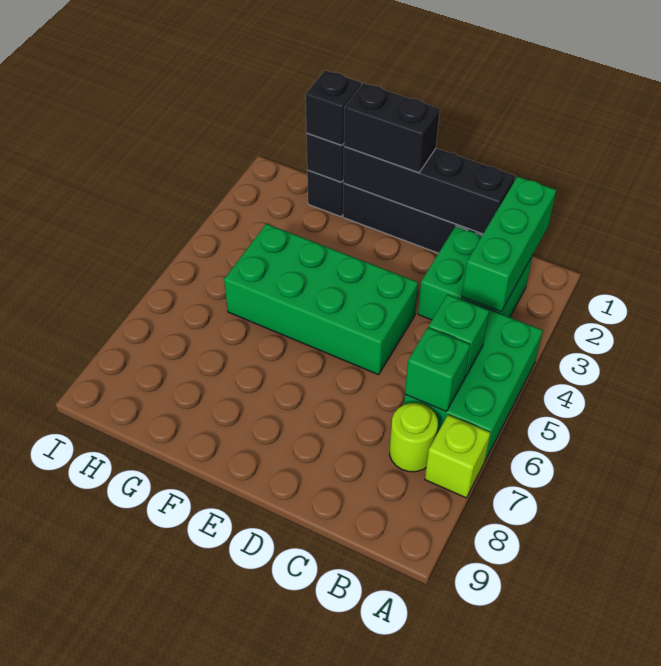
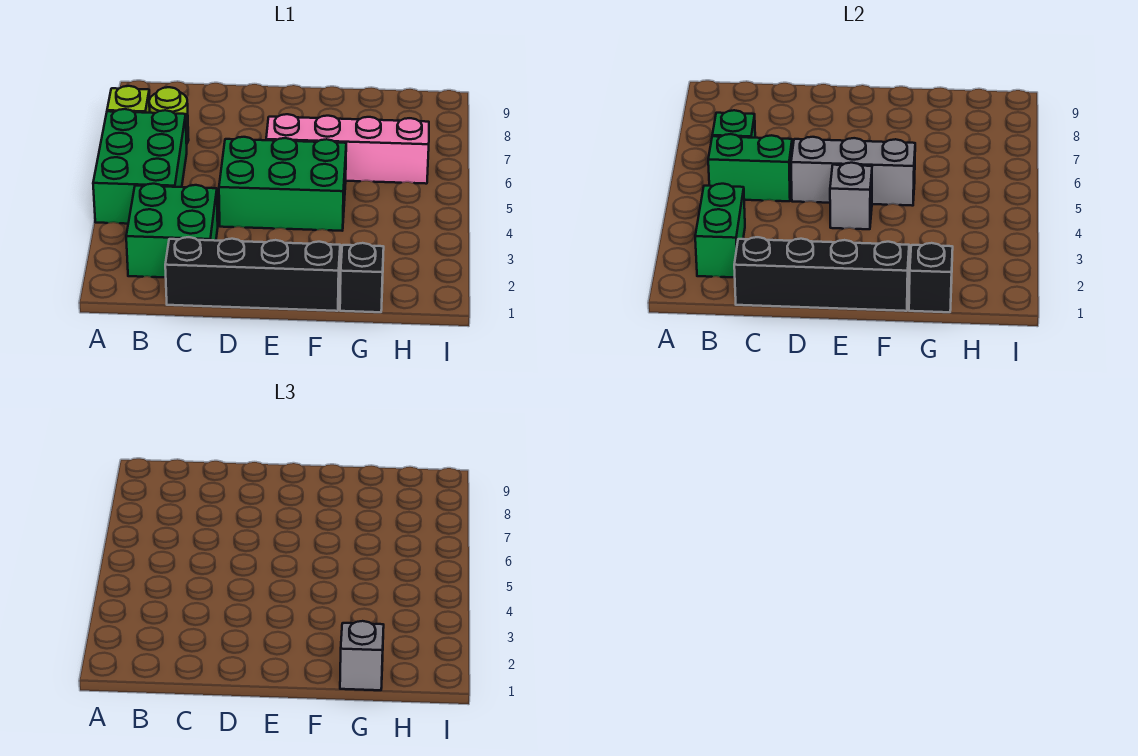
green brick B1:B3 level 2 -> green brick B2:B3 level 2
green brick B5 level 2 -> green brick B5:C5 level 2
green brick D4:G5 level 1 -> green brick D4:F5 level 1
none -> grey brick D5:F5 level 2
black brick E1:F1 level 3 -> none
none -> grey brick E4 level 2
none -> pink brick E6:H6 level 1
black brick G1 level 3 -> grey brick G1 level 3

